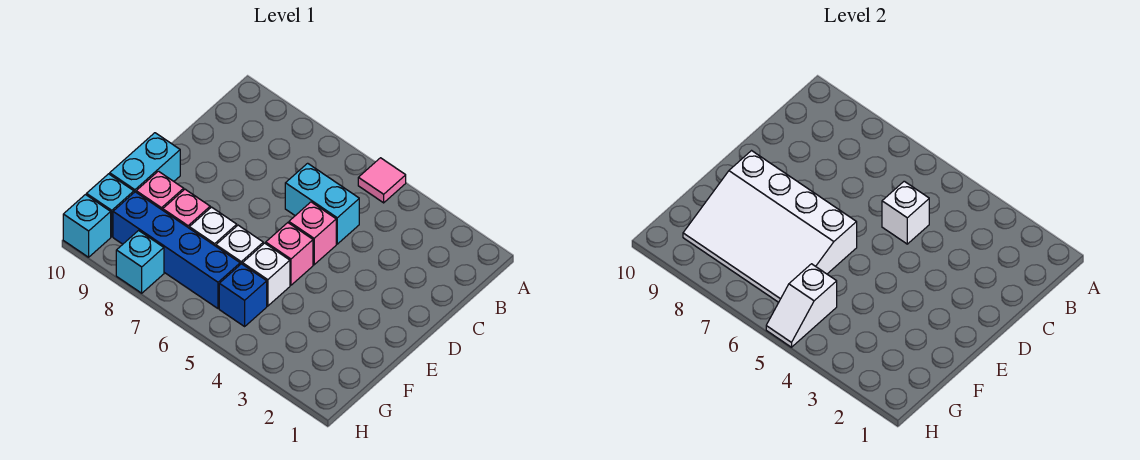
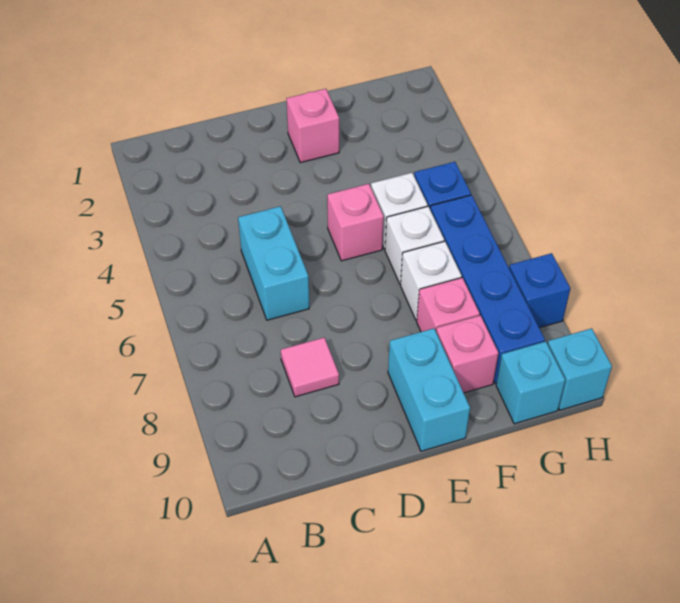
pink tile A5 level 1 -> pink tile C8 level 1
white brick C5 level 2 -> none
pink brick D5 level 1 -> pink brick E2 level 1
white slope E6:G9 level 2 top E -> none
cyan brick E10:F10 level 1 -> cyan brick E9:E10 level 1
white slope G5:H5 level 2 top G -> none
cyan brick H8 level 1 -> blue brick H8 level 1

